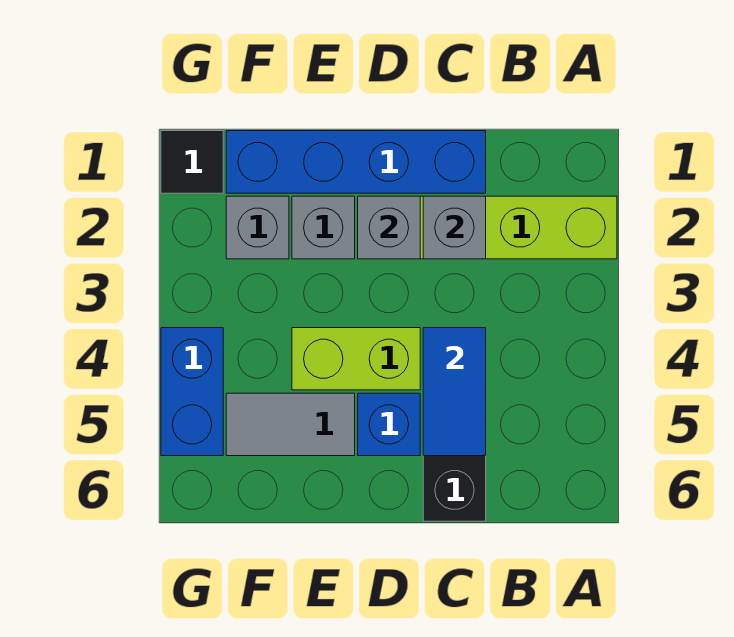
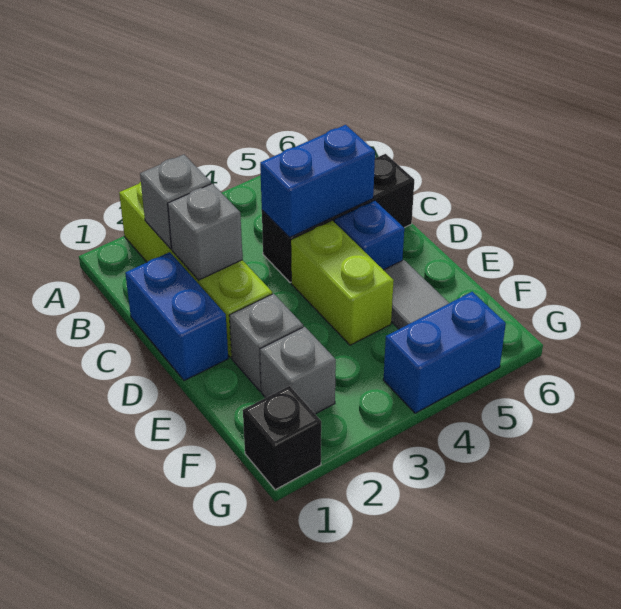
blue brick C1:F1 level 1 -> blue brick C1:D1 level 1
blue tile C4:C5 level 2 -> blue brick C4:C5 level 2
grey brick D2 level 2 -> grey brick B2 level 2
black tile G1 level 1 -> black brick G1 level 1

